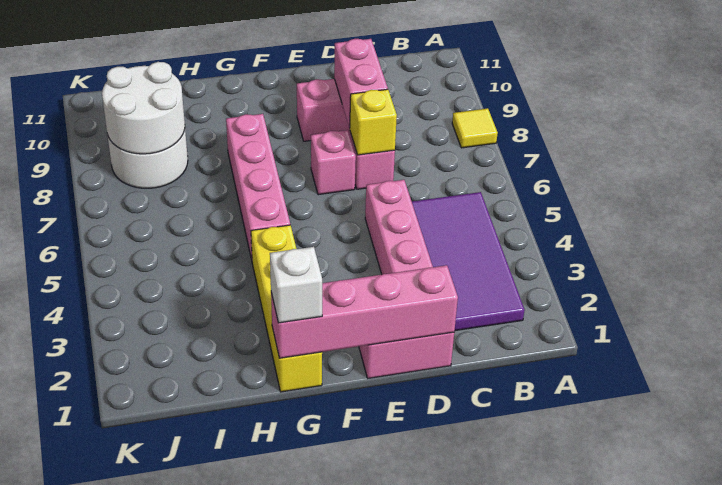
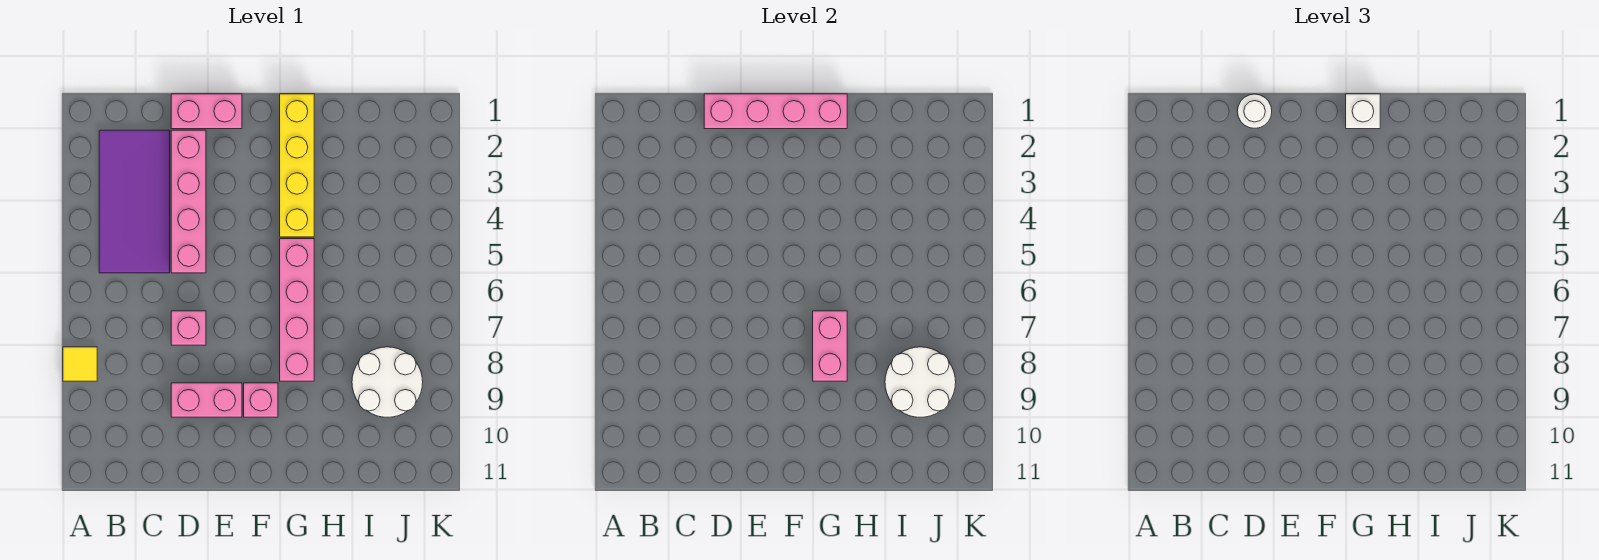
none -> white round brick D1 level 3
yellow brick D7 level 2 -> none
pink brick D8:D9 level 2 -> pink brick G7:G8 level 2
pink brick E7 level 1 -> pink brick F9 level 1

